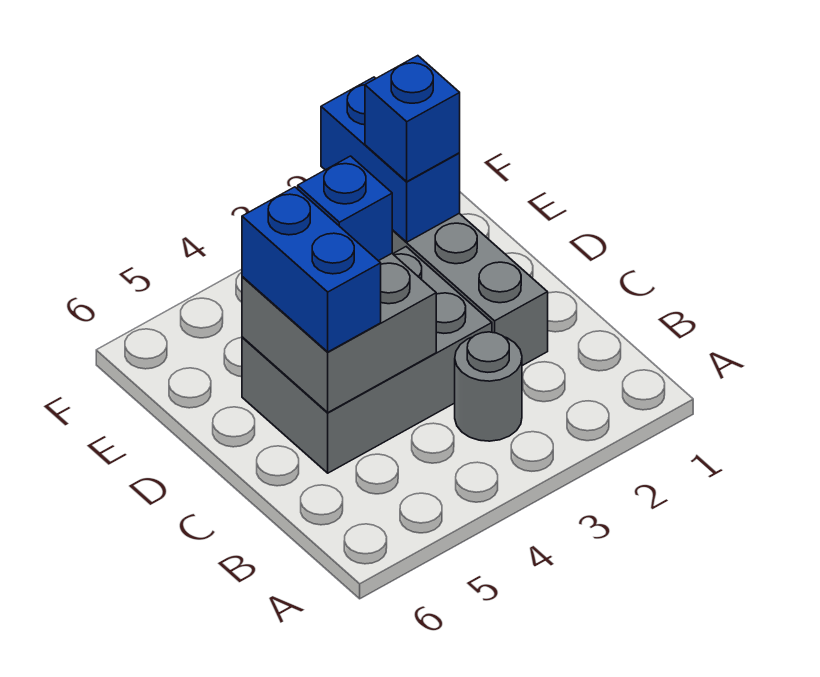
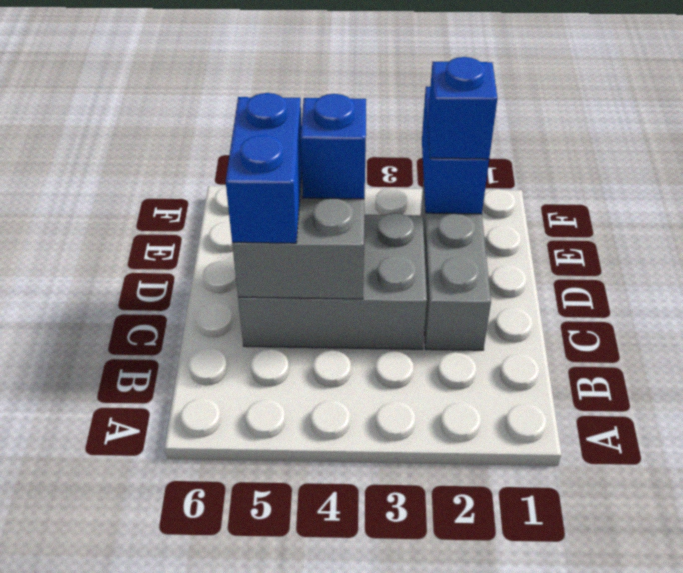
grey round brick B3 level 1 -> none

